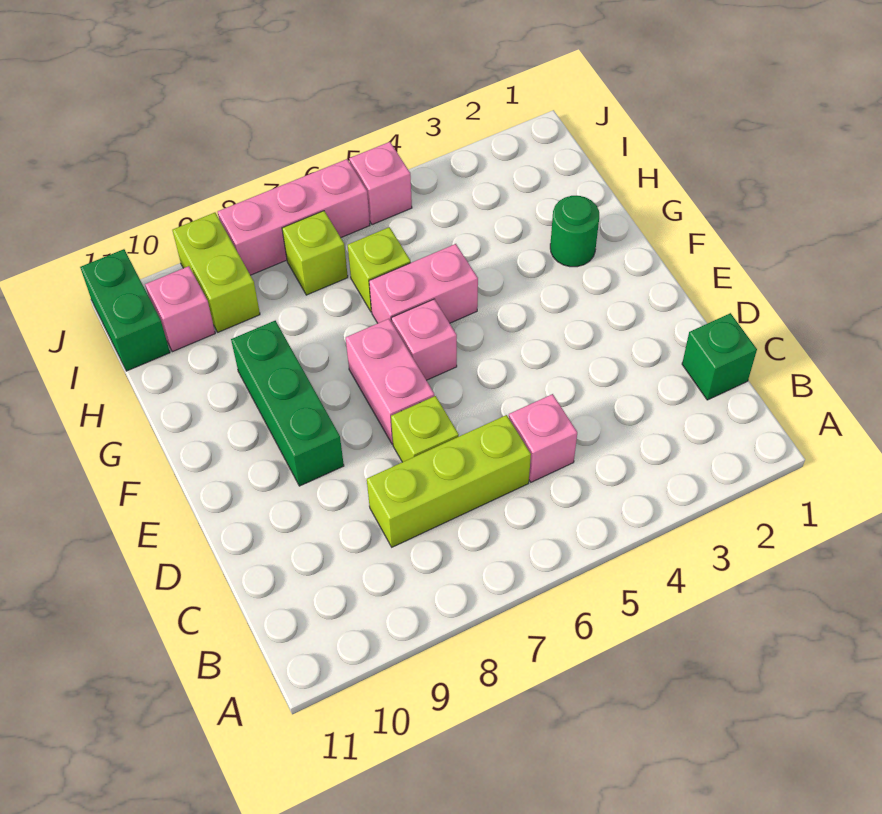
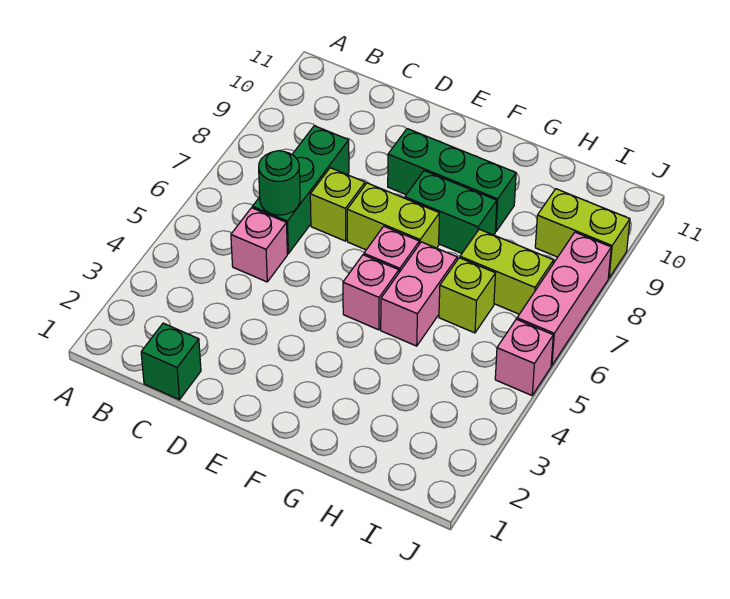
lime brick C6:C8 level 1 -> green brick C6:C8 level 1
pink brick E7:F7 level 1 -> lime brick E7:F7 level 1
green round brick G2 level 1 -> green round brick C6 level 2
lime brick I7 level 1 -> lime brick H7:I7 level 1
pink brick I10 level 1 -> pink brick F5 level 1
green brick I11:J11 level 1 -> green brick F8:G8 level 1

